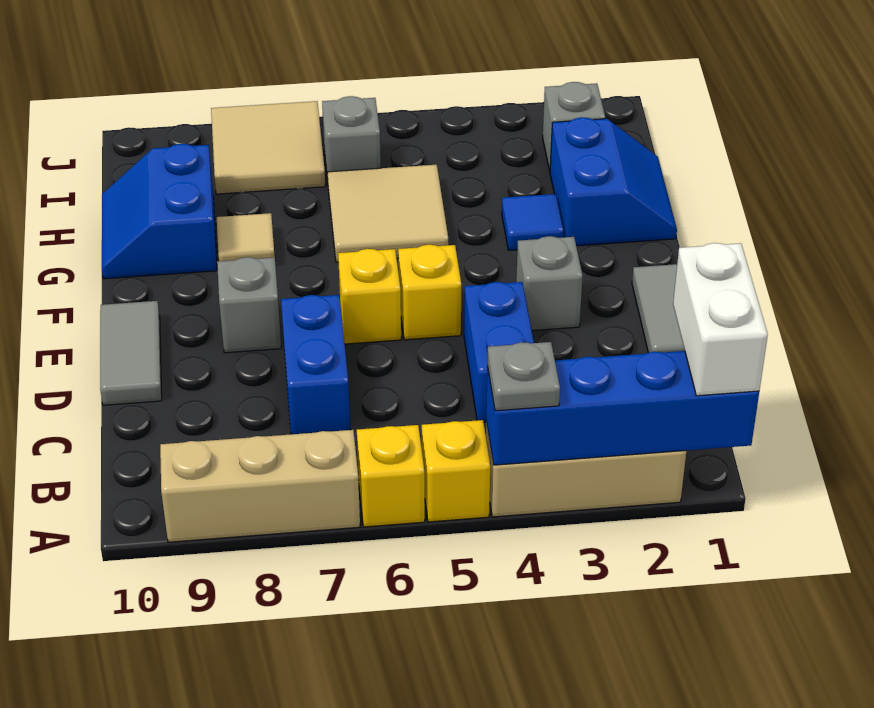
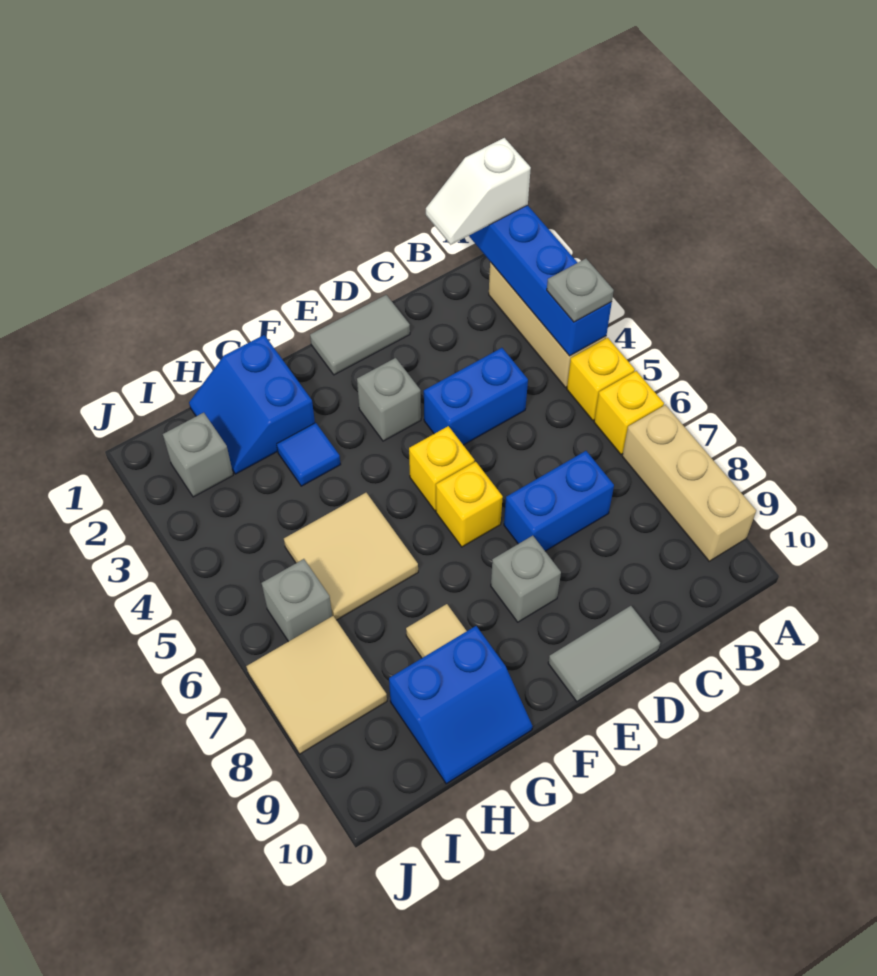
white brick A1:B1 level 3 -> white slope A1:B1 level 3 top A
blue slope G1:H2 level 1 top 2 -> blue slope G1:H2 level 1 top G

